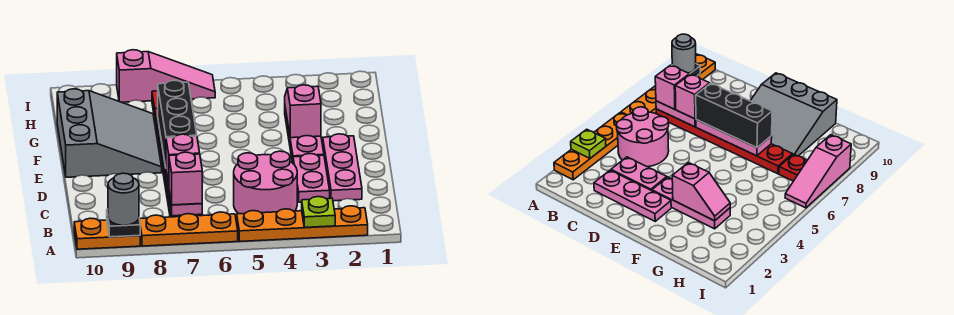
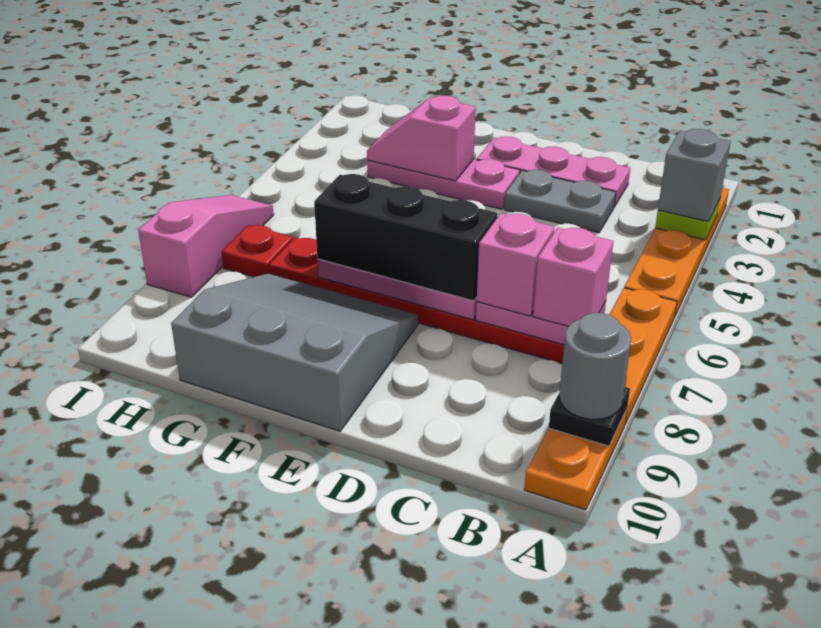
none -> grey brick A3 level 3
pink round brick B4:C5 level 1 -> none
pink plate C3:D3 level 1 -> grey plate C3:D3 level 1

